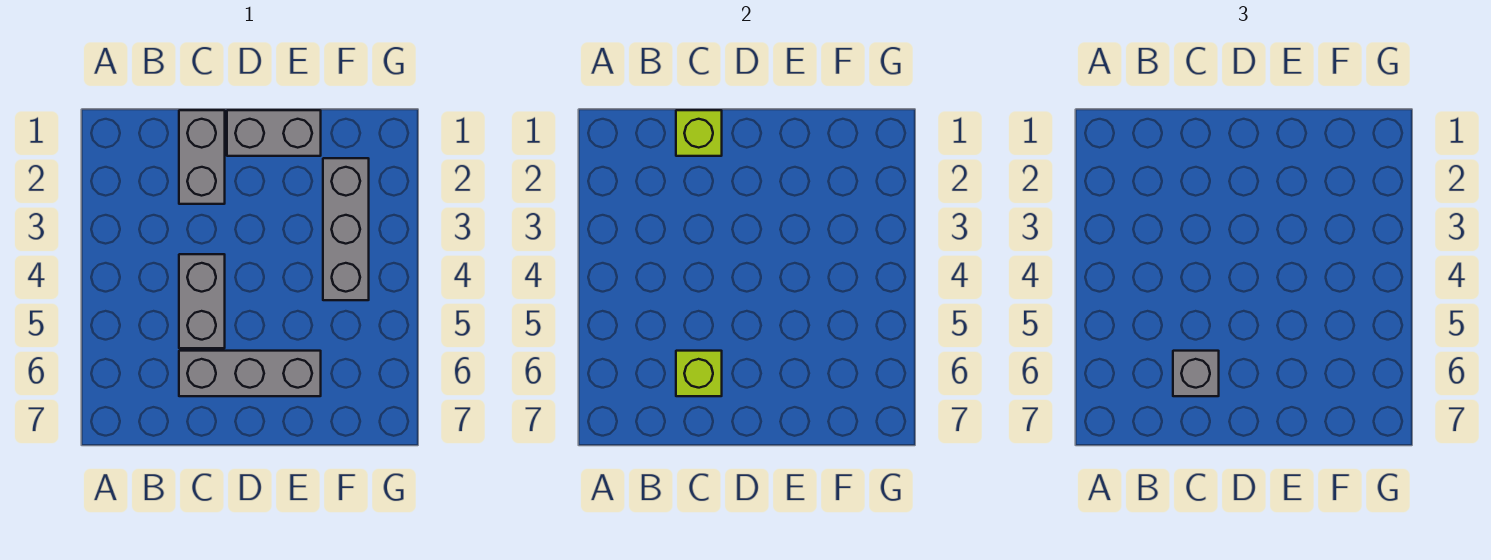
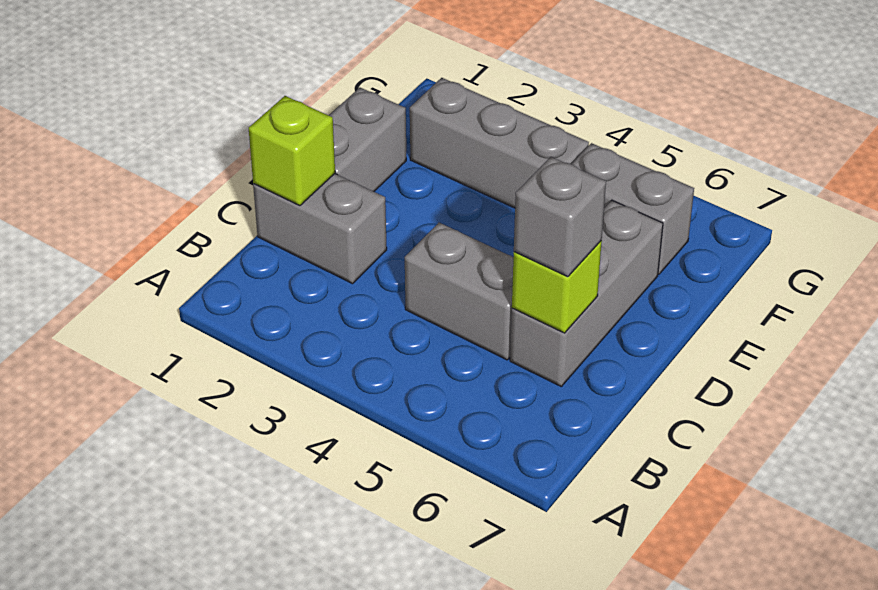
none -> grey brick F5:F6 level 1

